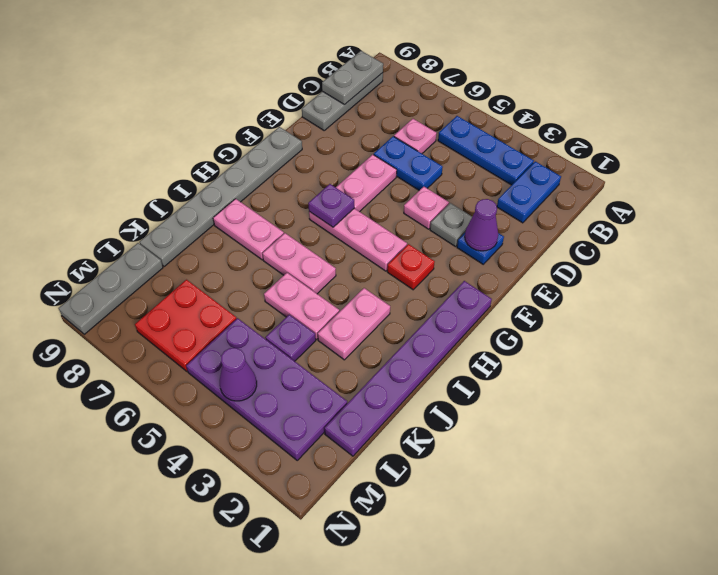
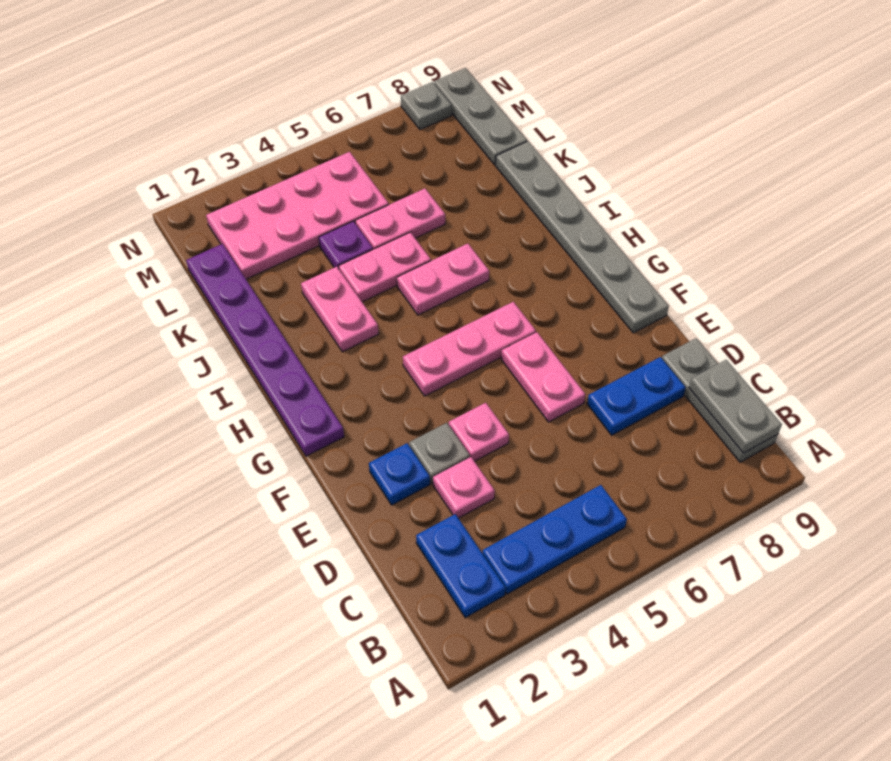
pink plate C6 level 1 -> pink plate D3 level 1
blue plate D5:D6 level 1 -> blue plate D7:D8 level 1
purple cone E2 level 2 -> none
red plate G3 level 1 -> none
purple plate G6 level 2 -> none
pink plate I7:I8 level 1 -> pink plate K5:K6 level 1
purple plate L2:M5 level 1 -> pink plate L2:M5 level 1
red plate L6:M7 level 1 -> none
purple cone M4 level 2 -> none
none -> grey plate N8 level 1

